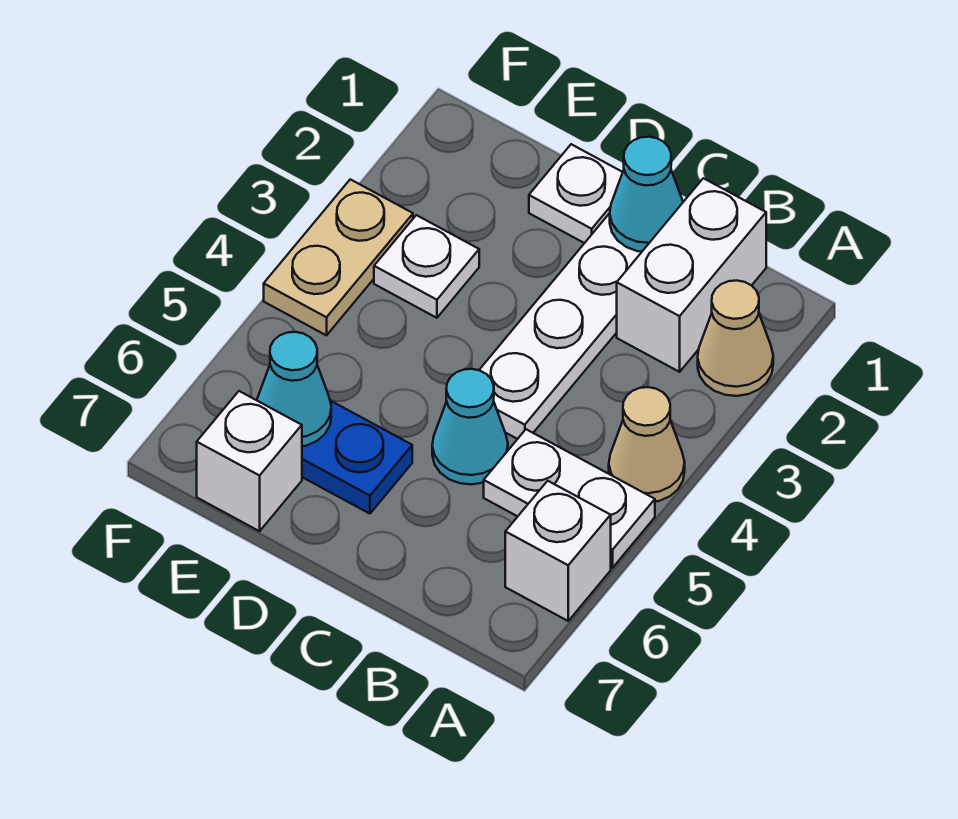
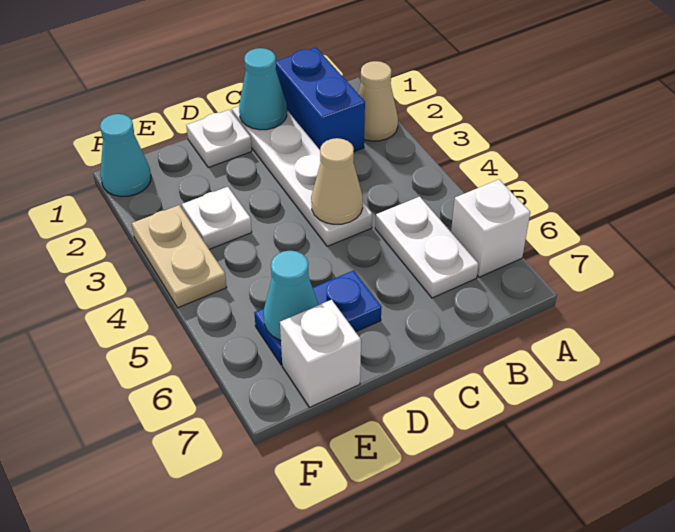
tan cone A4 level 1 -> tan cone C4 level 2
white plate A5:B5 level 1 -> white plate B5:B6 level 1
white brick B1:B2 level 1 -> blue brick B1:B2 level 1
cyan cone C5 level 1 -> cyan cone F1 level 1

